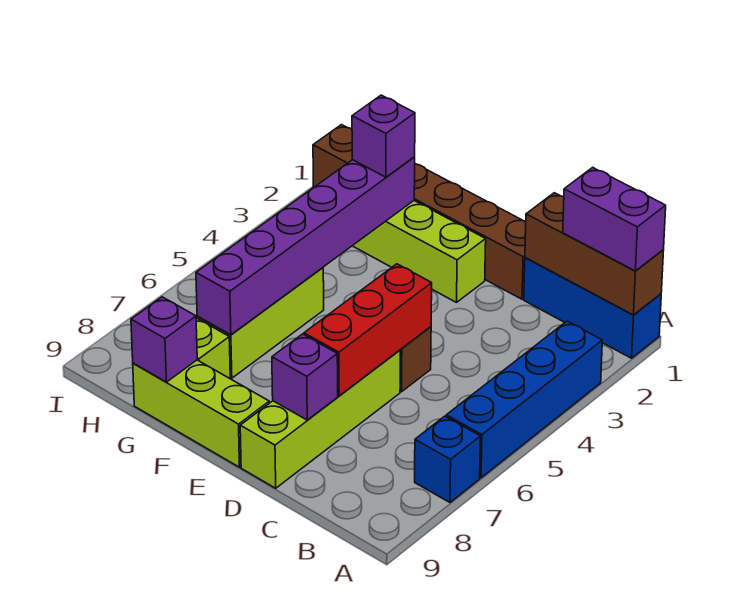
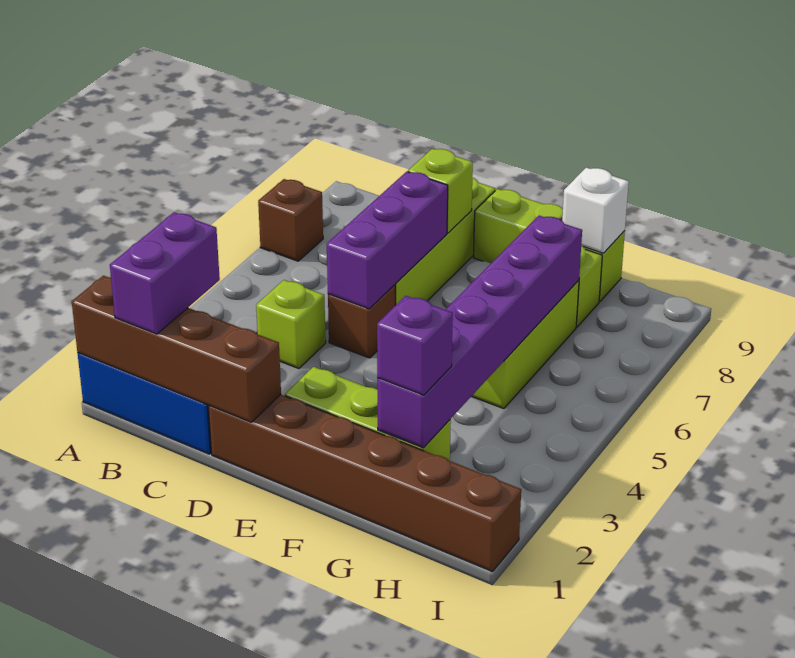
brown brick A1:C1 level 2 -> brown brick A1:D1 level 2
purple brick A1:B1 level 3 -> purple brick B1:B2 level 3
blue brick A3:A6 level 1 -> none
blue brick A7 level 1 -> brown brick A7 level 1
none -> lime brick C4 level 1
red brick D5:D7 level 2 -> purple brick D5:D7 level 2
purple brick D8 level 2 -> lime brick D8 level 2
purple brick G9 level 2 -> white brick G9 level 2

